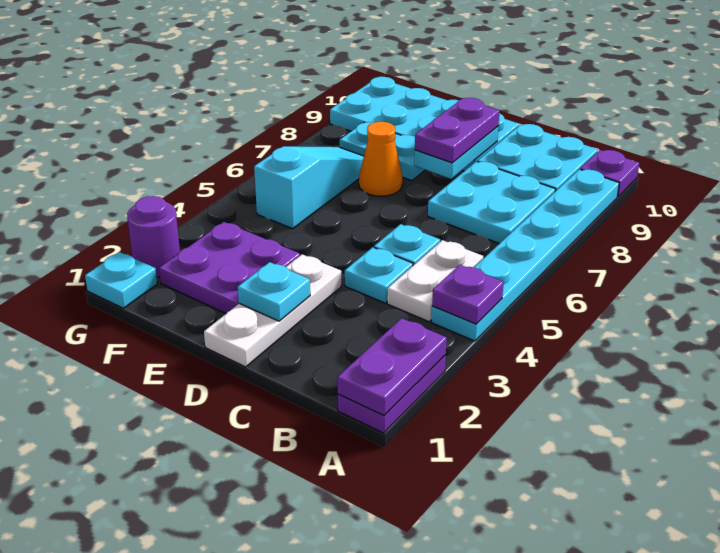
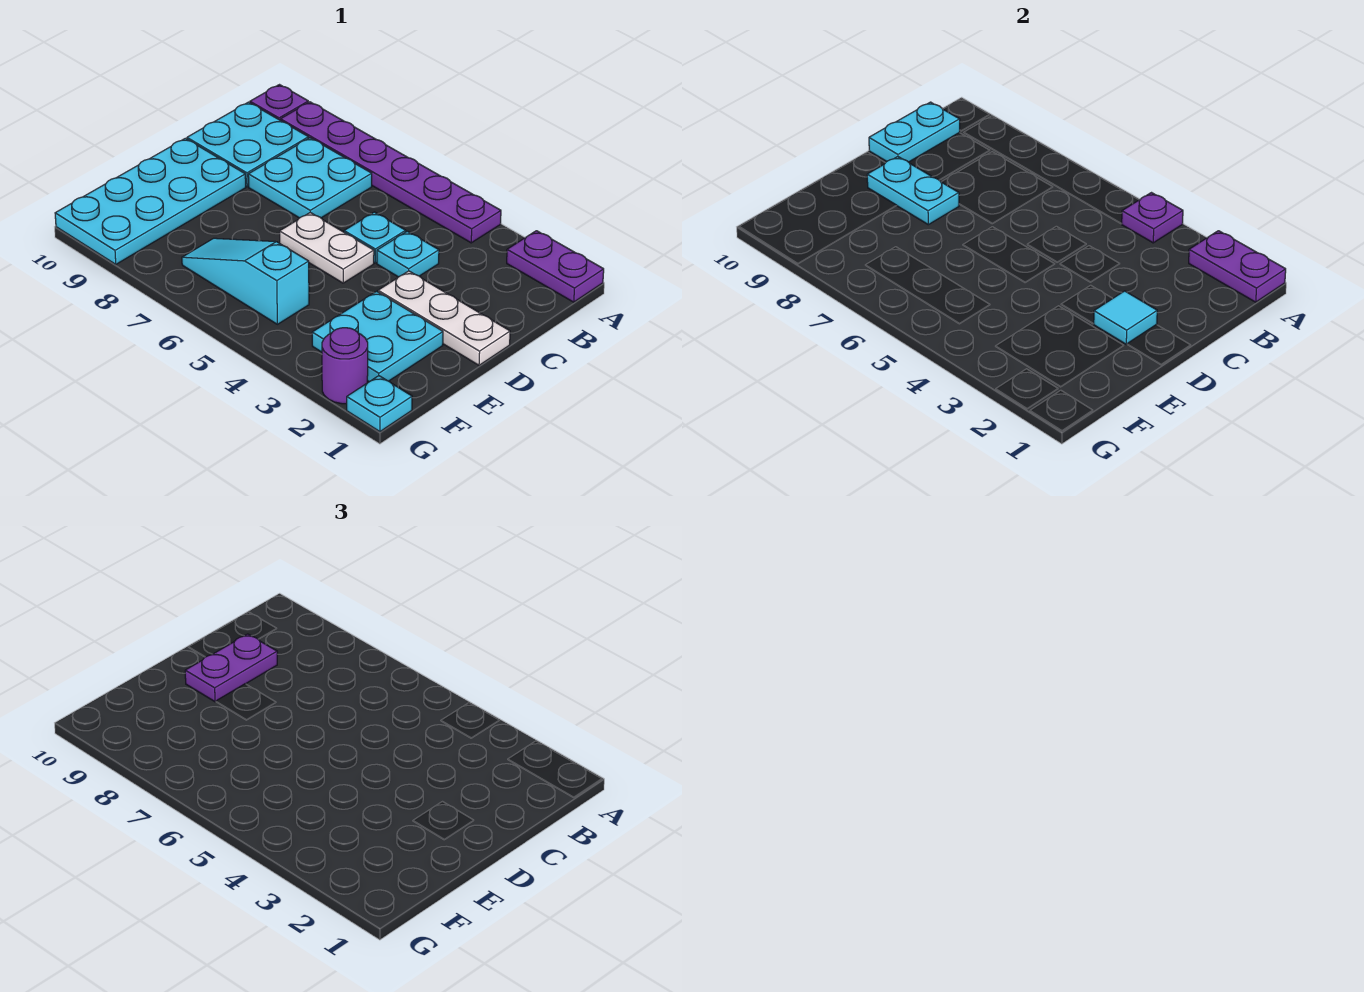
cyan plate A4:A9 level 1 -> purple plate A4:A9 level 1
white plate B4:B5 level 1 -> white plate D5:D6 level 1
cyan plate D2 level 2 -> cyan tile D2 level 2
purple plate D8:D9 level 3 -> purple plate C9:D9 level 3
purple plate E2:F3 level 1 -> cyan plate E2:F3 level 1
orange cone E7 level 1 -> none
cyan plate E8:F8 level 1 -> cyan plate B10:C10 level 2

